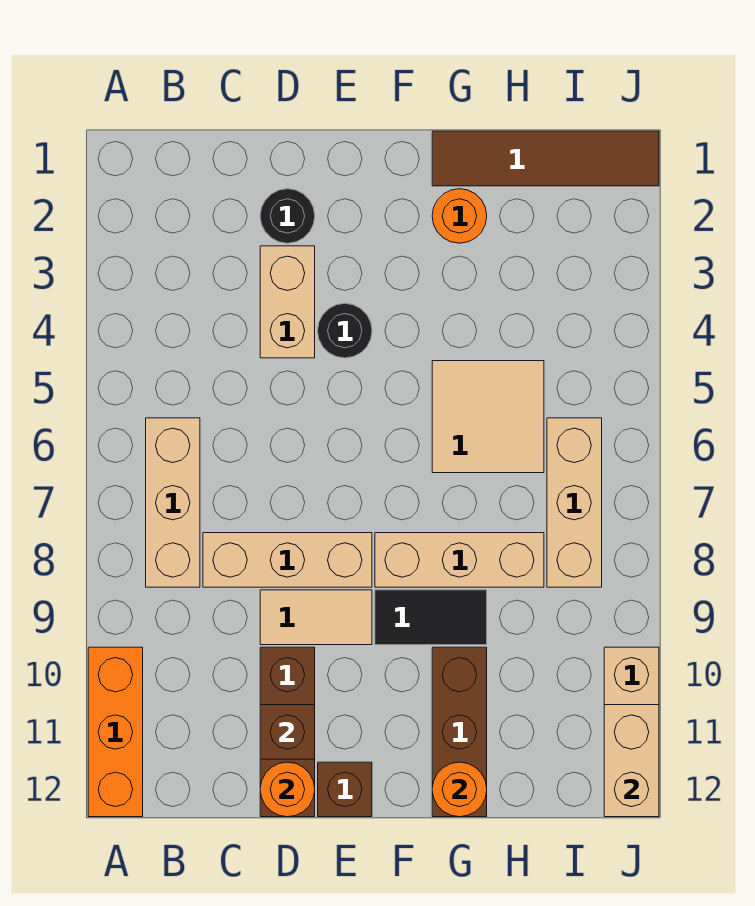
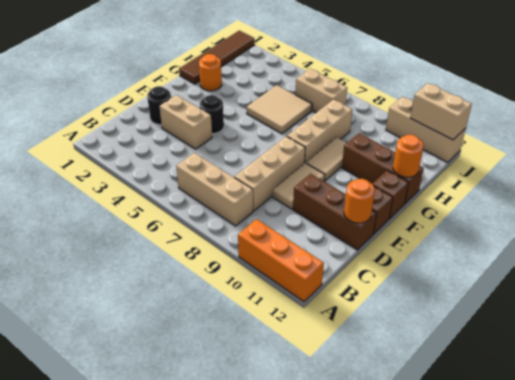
brown brick D11 level 2 -> brown brick F12 level 1
black tile F9:G9 level 1 -> tan tile F9:G9 level 1
tan brick I6:I8 level 1 -> tan brick I6:I7 level 1

